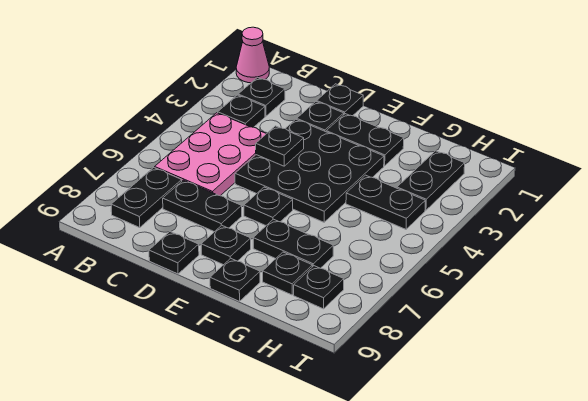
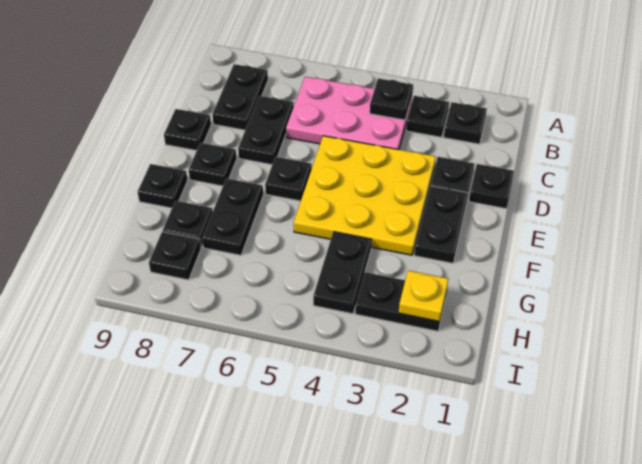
pink cone A1 level 1 -> none
black plate B7:B8 level 1 -> black plate B8:C8 level 1
black plate D3:F5 level 1 -> yellow plate D3:F5 level 1
black plate D4 level 2 -> black plate B4 level 2
none -> yellow plate H2 level 2

